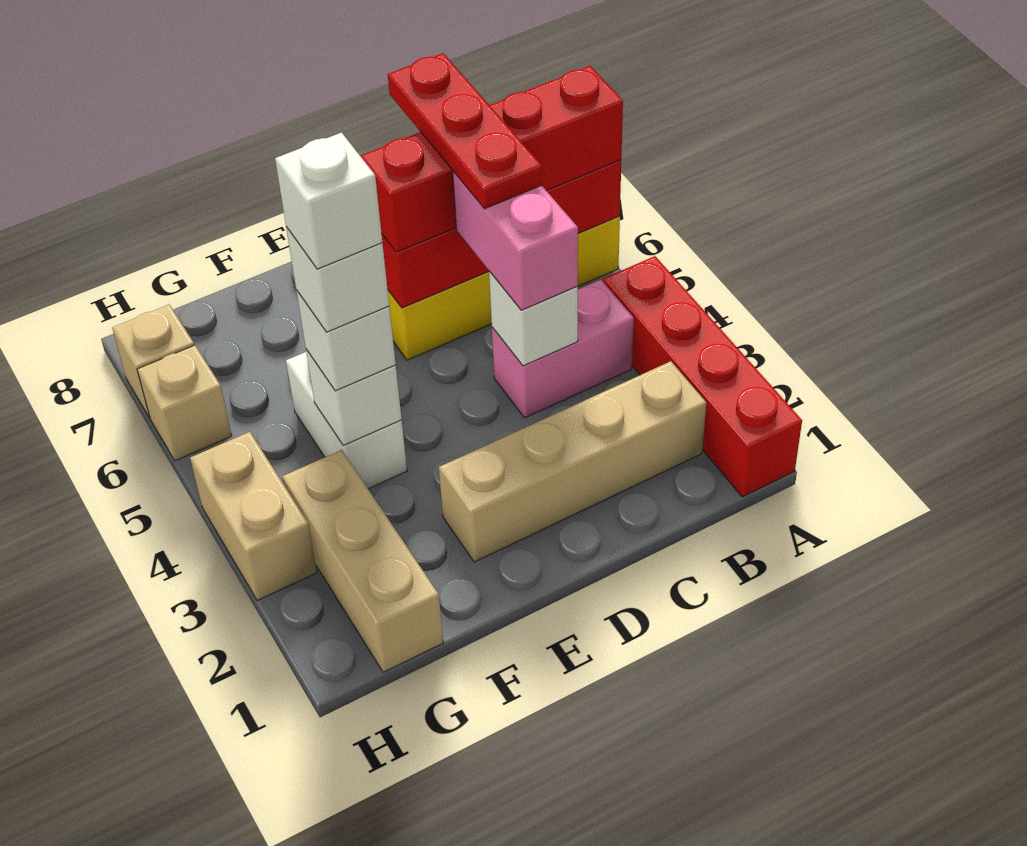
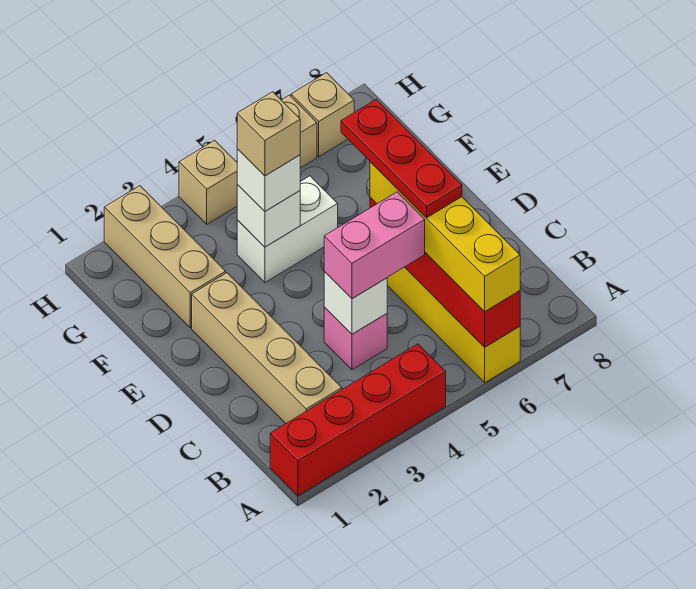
red brick A6:D6 level 3 -> yellow brick A6:D6 level 3
pink brick B4:C4 level 1 -> pink brick C4 level 1
red plate C5:C7 level 4 -> red plate C6:E6 level 4
white brick F4 level 4 -> tan brick F4 level 4
white brick F4 level 5 -> none
tan brick G1:G3 level 1 -> tan brick F2:H2 level 1
tan brick H3:H4 level 1 -> tan brick H4 level 1

